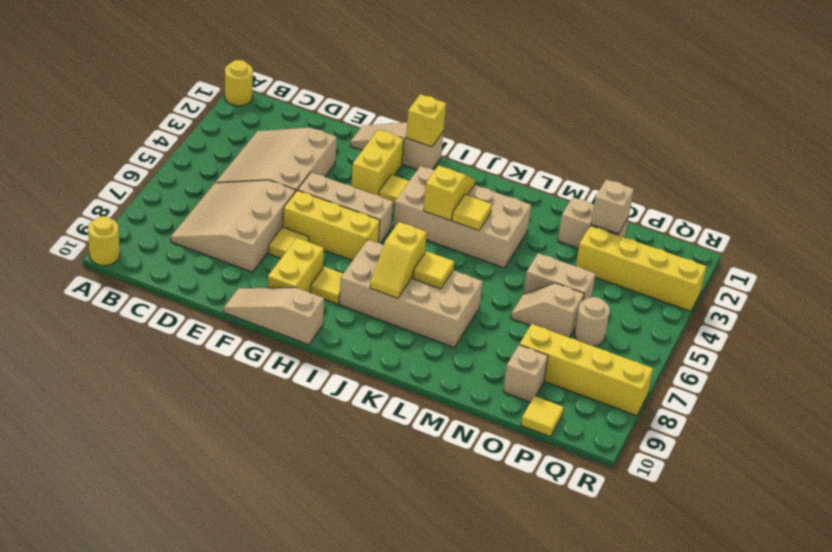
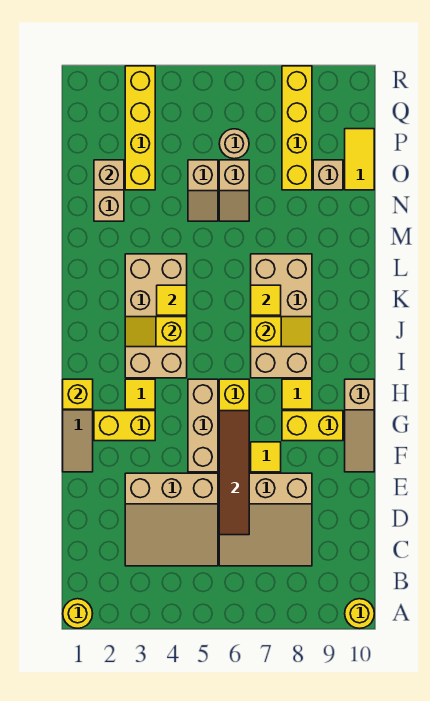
none -> brown tile D6:G6 level 2
tan brick N5:O5 level 1 -> tan slope N5:O5 level 1 top O
yellow tile P10 level 1 -> yellow tile O10:P10 level 1

